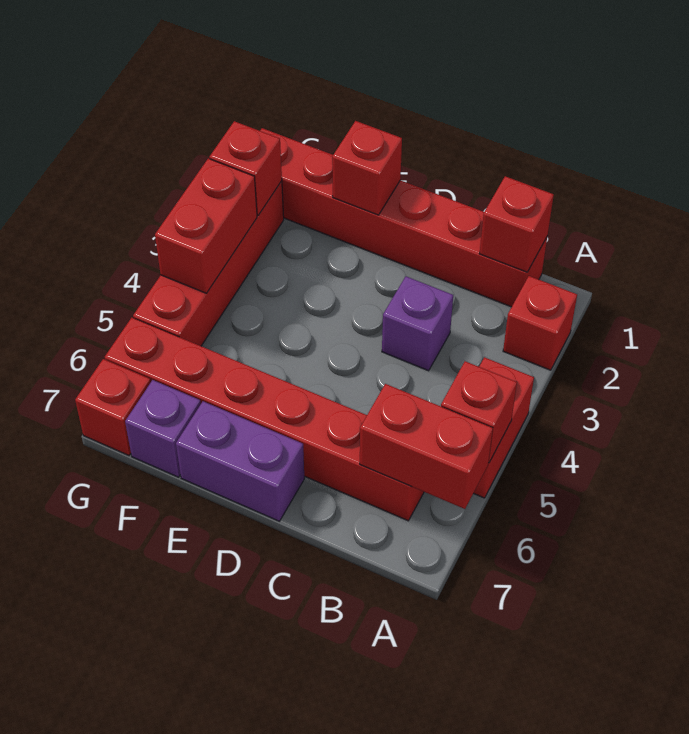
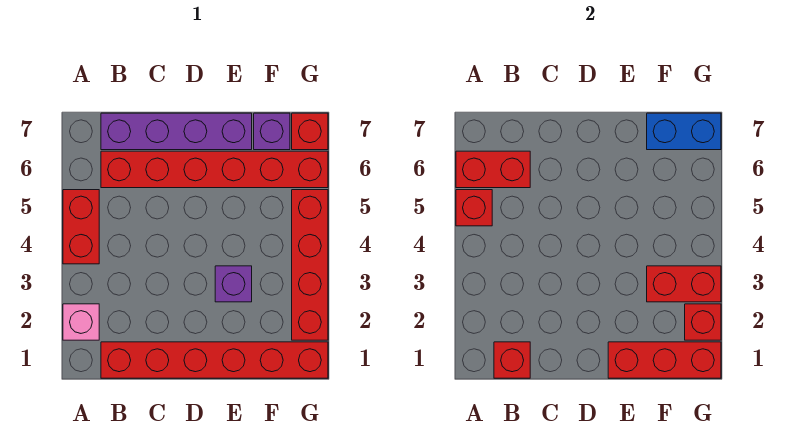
red brick A2 level 1 -> pink brick A2 level 1
purple brick C3 level 1 -> purple brick E3 level 1
purple brick D7:E7 level 1 -> purple brick B7:E7 level 1
red brick E1 level 2 -> red brick E1:G1 level 2
none -> blue brick F7:G7 level 2
red brick G3:G4 level 2 -> red brick F3:G3 level 2

